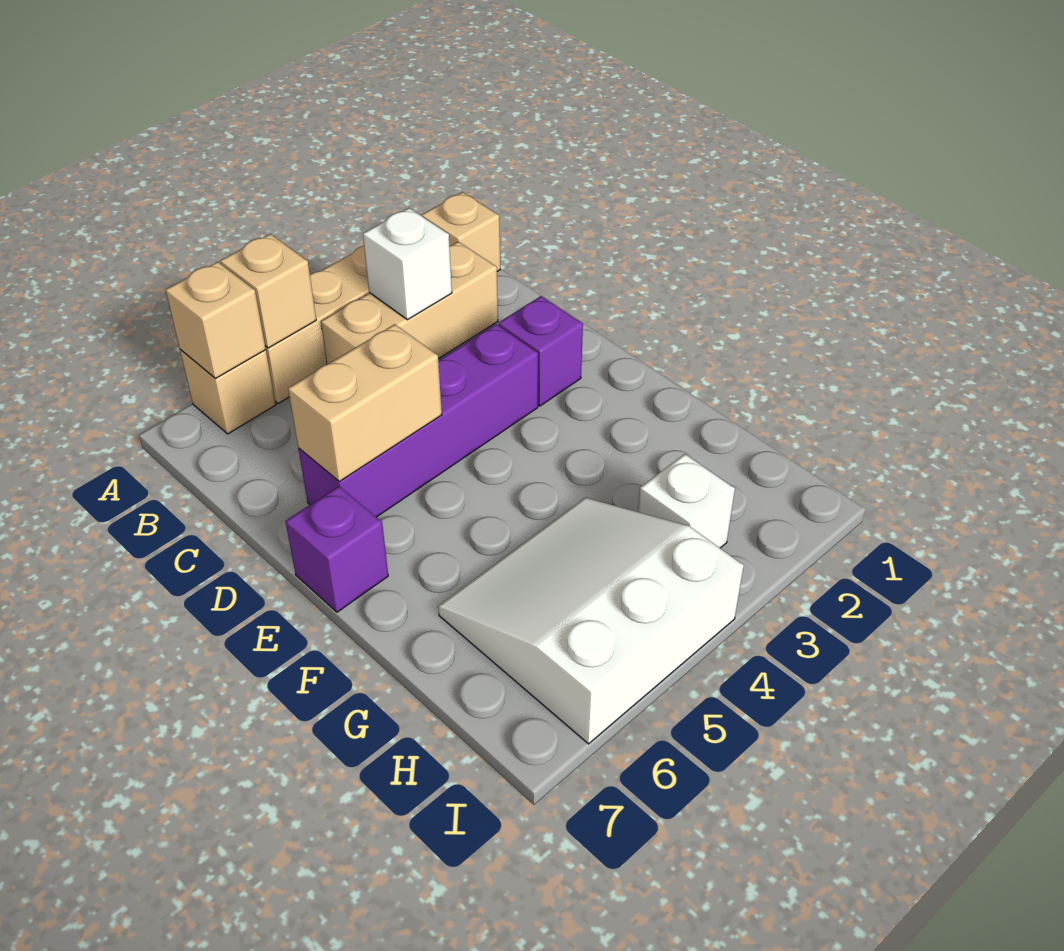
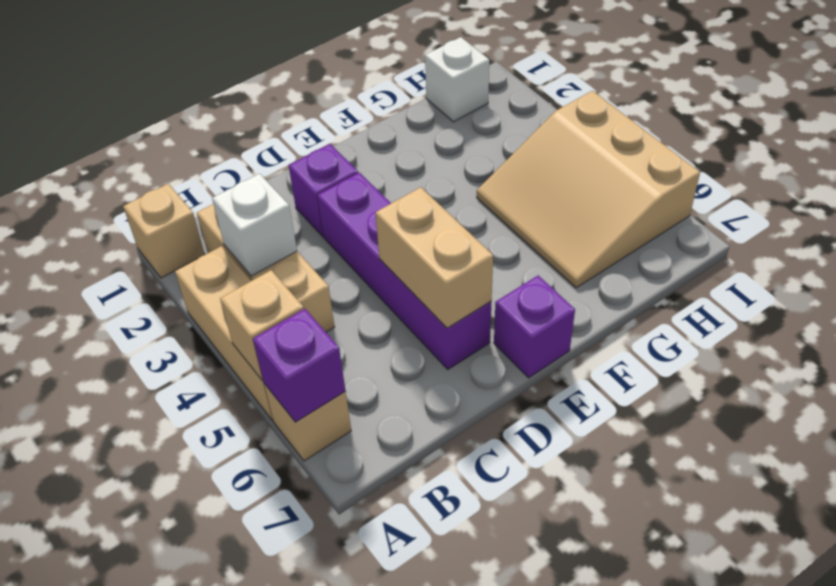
tan brick A6 level 2 -> purple brick A6 level 2
white slope G4:I6 level 1 top I -> tan slope G4:I6 level 1 top I
white brick H3 level 1 -> white brick H1 level 1

